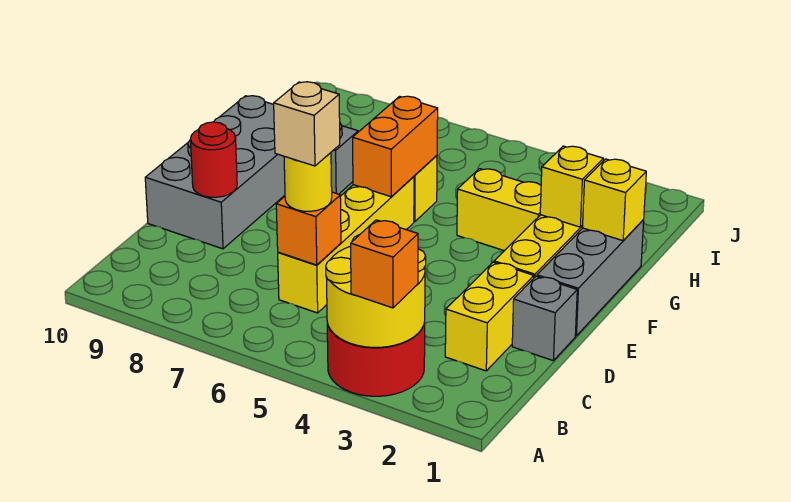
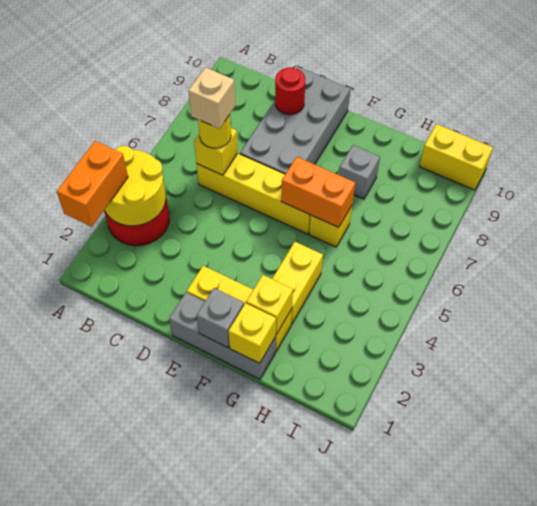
orange brick A3 level 3 -> orange brick A2:A3 level 3
yellow brick C2:D2 level 1 -> yellow brick I10:J10 level 1
orange brick C6 level 2 -> yellow brick C6 level 2
grey brick D1 level 1 -> grey brick F1 level 2
grey brick D9:G10 level 1 -> grey brick D7:E10 level 1

